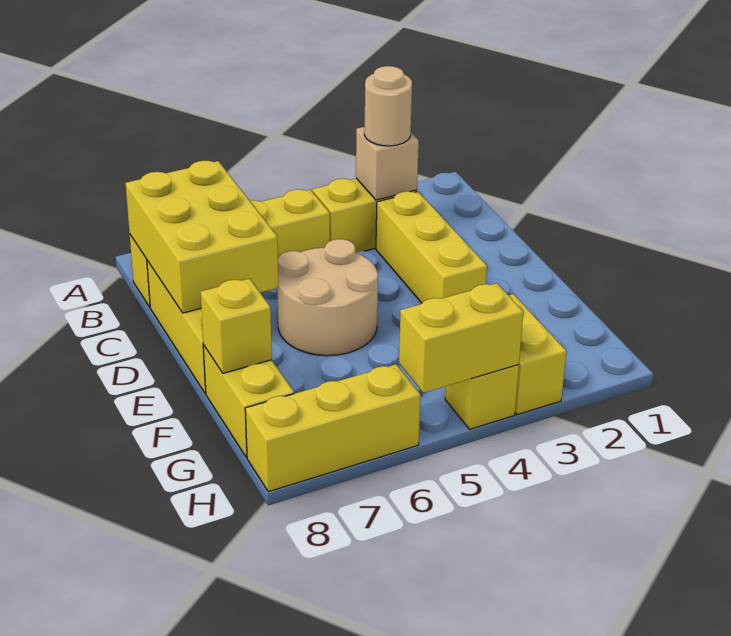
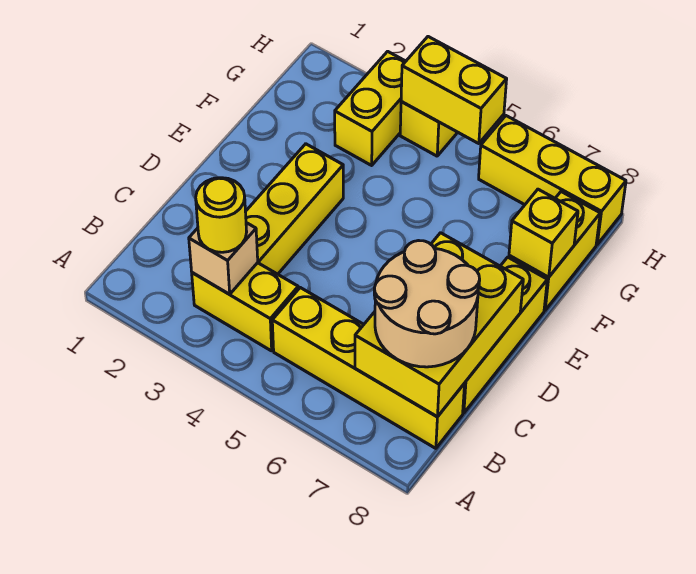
tan round brick B3 level 3 -> yellow round brick B3 level 3
tan round brick D5:E6 level 1 -> tan round brick B7:C8 level 3

